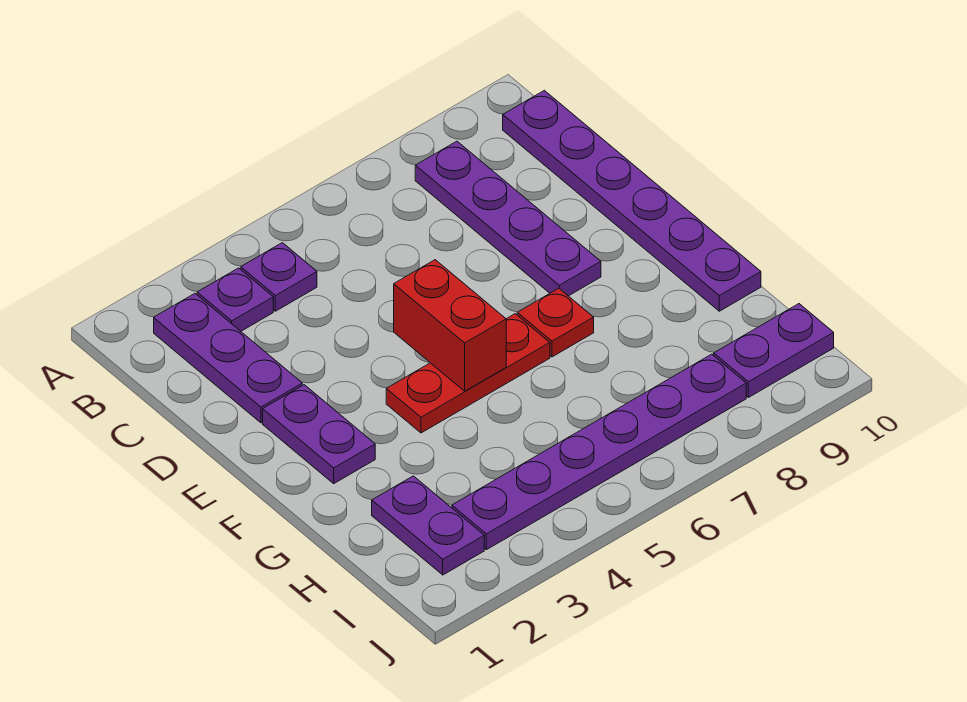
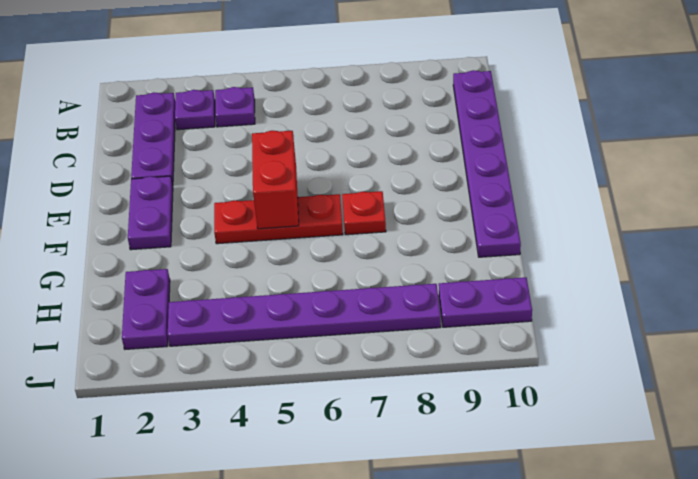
purple plate B8:E8 level 1 -> none

